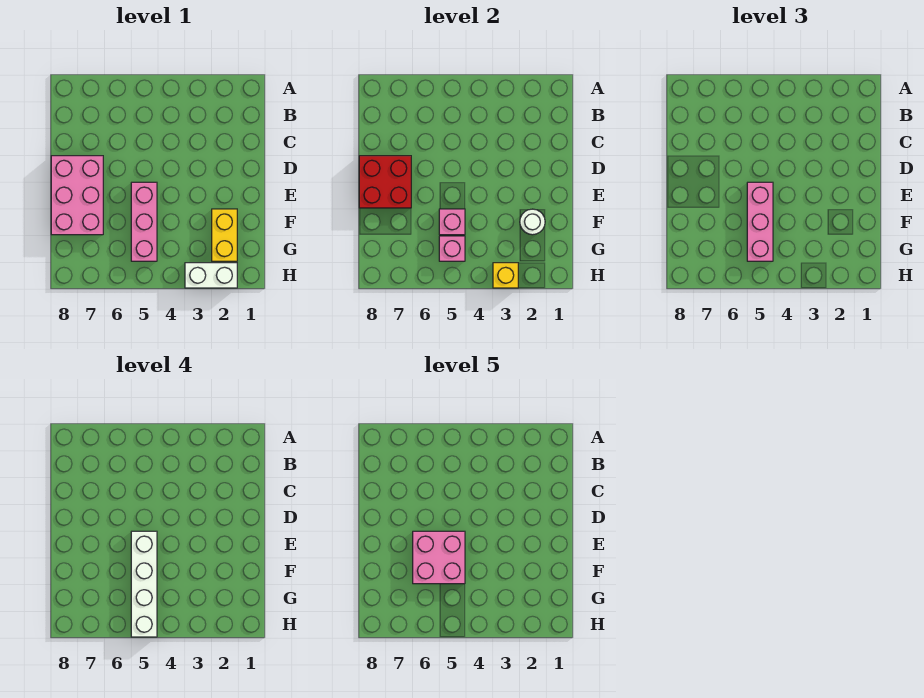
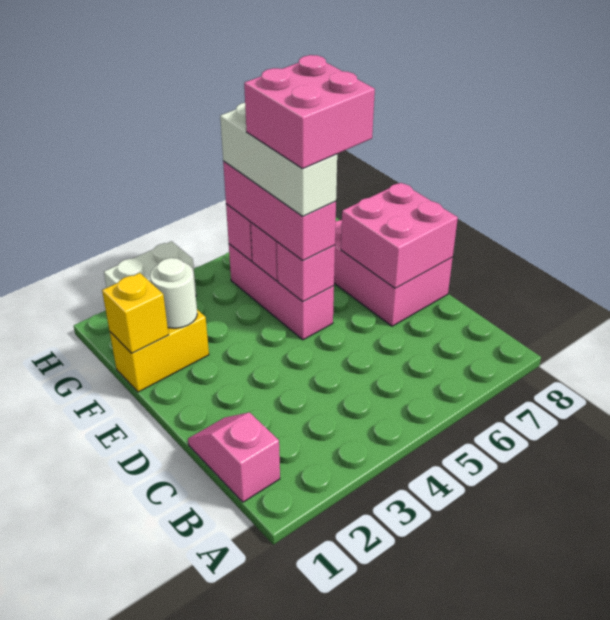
none -> pink slope B1:C1 level 1 top B
red brick D7:E8 level 2 -> pink brick D7:E8 level 2
none -> pink brick E5 level 2
white brick E5:H5 level 4 -> white brick E5:G5 level 4
yellow brick F2:G2 level 1 -> yellow brick F1:F2 level 1
yellow brick H3 level 2 -> yellow brick F1 level 2

